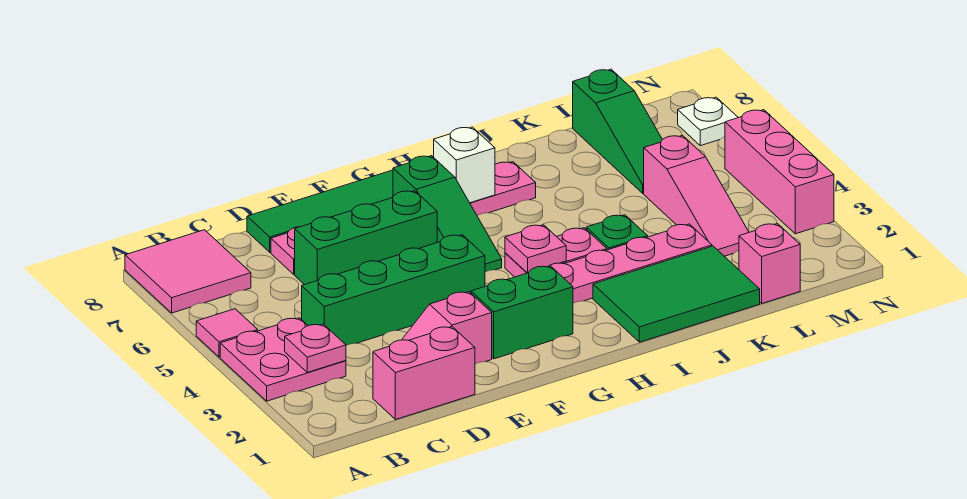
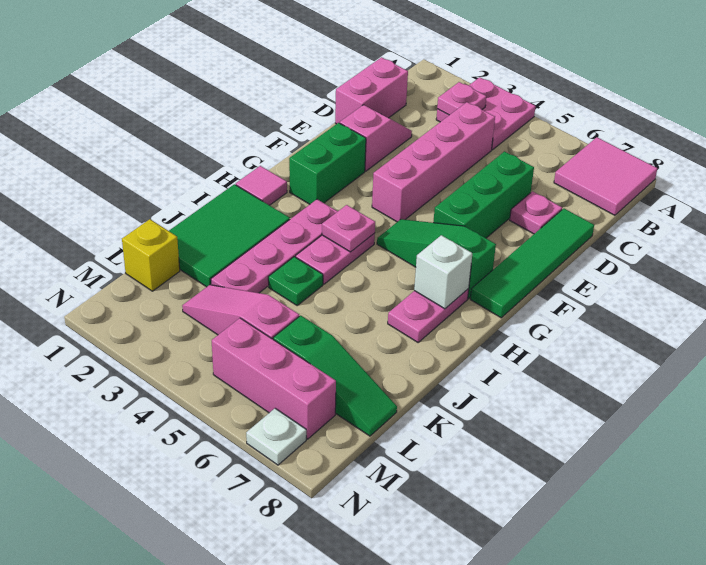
pink tile A5 level 1 -> pink tile H1 level 1
green brick C4:F4 level 1 -> pink brick C4:F4 level 1
pink brick L1 level 1 -> yellow brick L1 level 1
green slope L6:L8 level 1 top 8 -> green slope L6:L8 level 1 top 6
pink brick N3:N5 level 1 -> pink brick M5:M7 level 1

